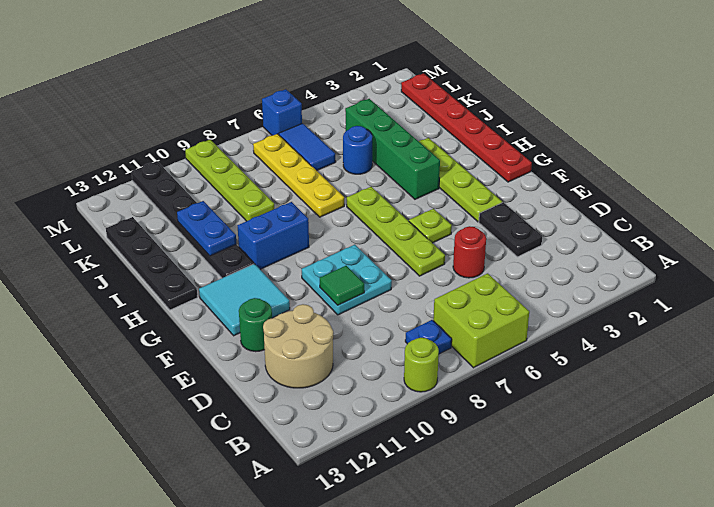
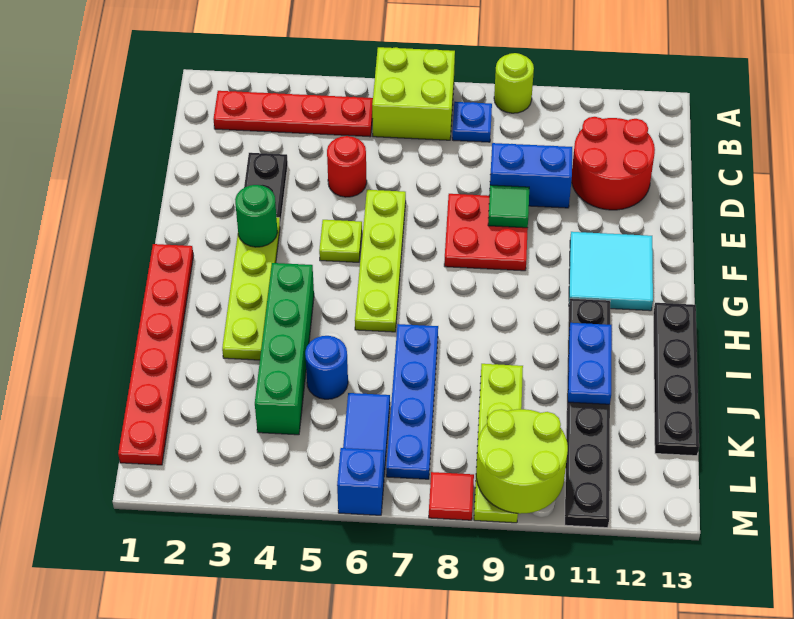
none -> red plate B2:B5 level 1
tan round brick C11:D12 level 1 -> red round brick C11:D12 level 1
cyan plate E8:F9 level 1 -> red plate E8:F9 level 1
green round brick E12 level 1 -> green round brick F3 level 2
blue brick H9:H10 level 1 -> blue brick D9:D10 level 1
yellow plate I7:L7 level 1 -> blue plate I7:L7 level 1
none -> lime round brick L9:M10 level 2
none -> red tile M8 level 1

